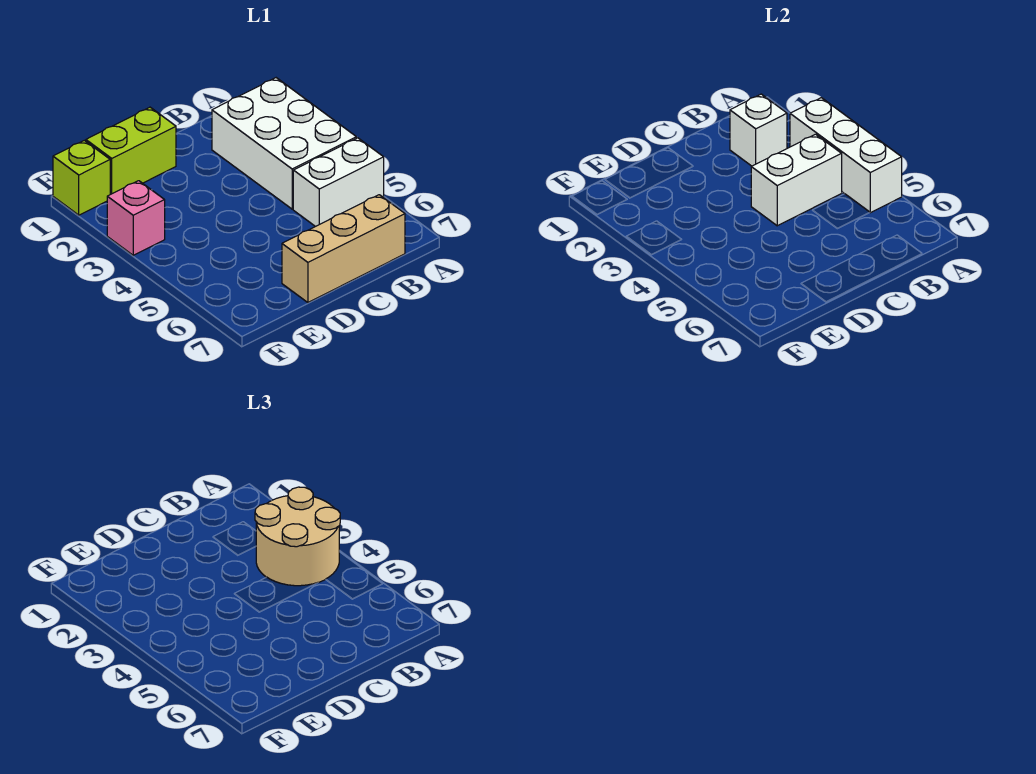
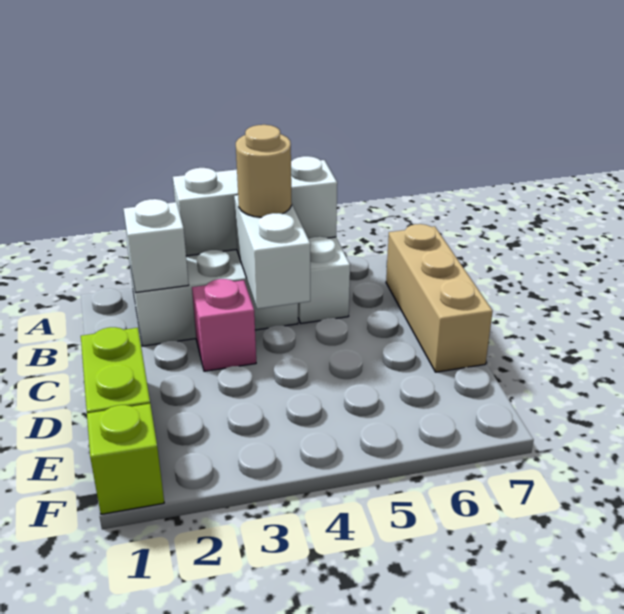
tan round brick A3:B4 level 3 -> tan round brick B4 level 3
pink brick F3 level 1 -> pink brick C3 level 1

